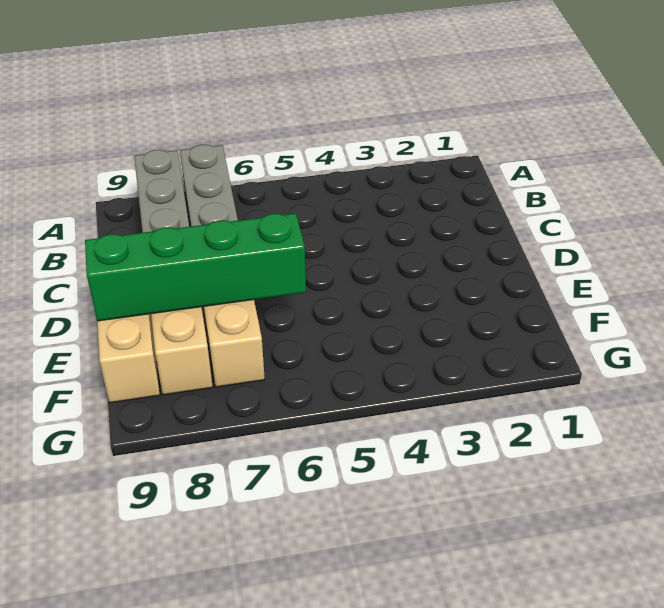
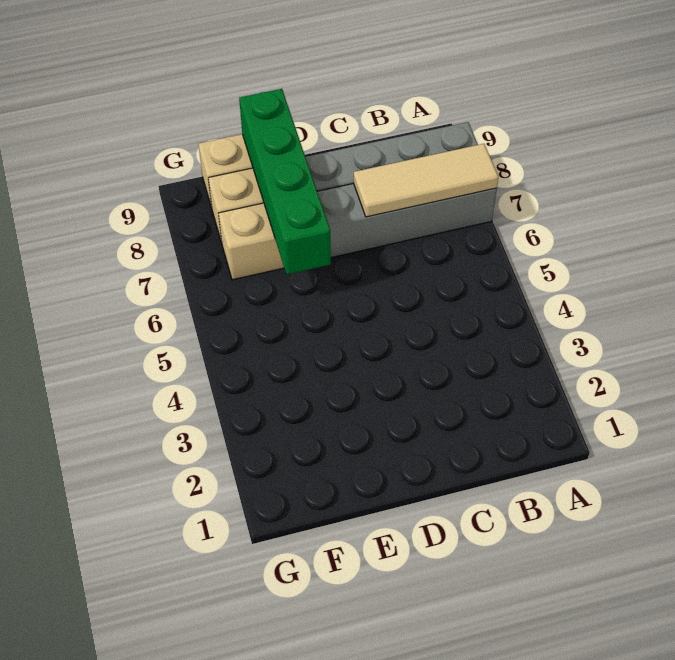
none -> tan tile A7:C7 level 2

